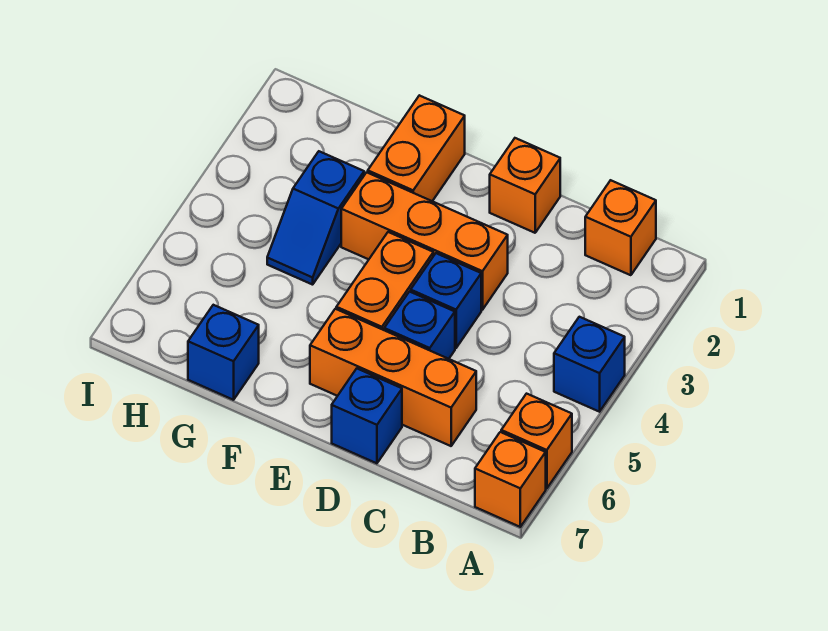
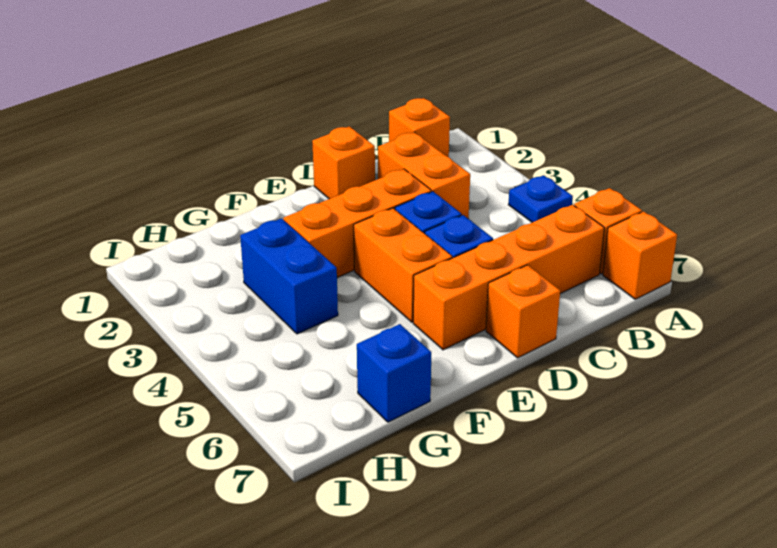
blue brick A4 level 1 -> blue plate A4 level 1
orange brick C6:E6 level 1 -> orange brick B6:E6 level 1
blue brick D7 level 1 -> orange brick D7 level 1
orange brick F1:F2 level 1 -> orange brick C2:C3 level 1
blue slope G3:G4 level 1 top 3 -> blue brick G3:G4 level 1

